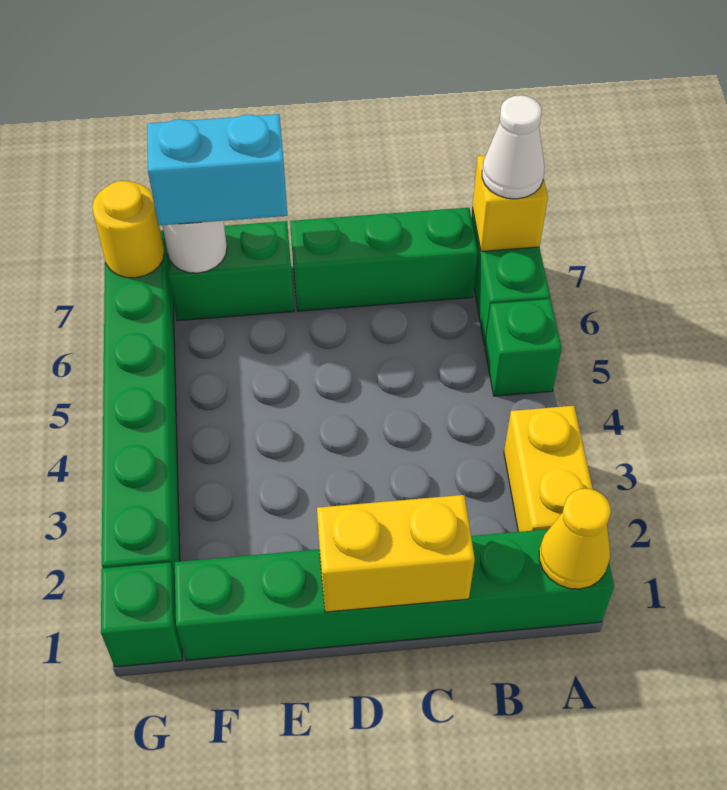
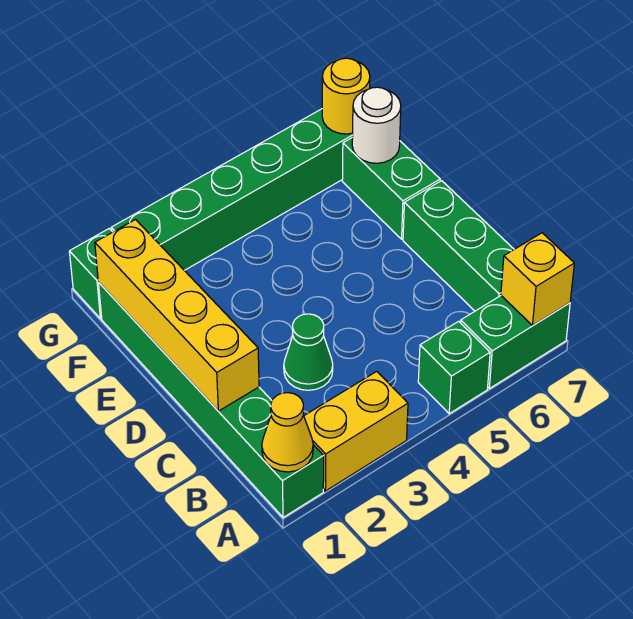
white cone A7 level 3 -> none
yellow brick C1:D1 level 2 -> yellow brick C1:F1 level 2
none -> green cone C3 level 1
cyan brick E7:F7 level 3 -> none

